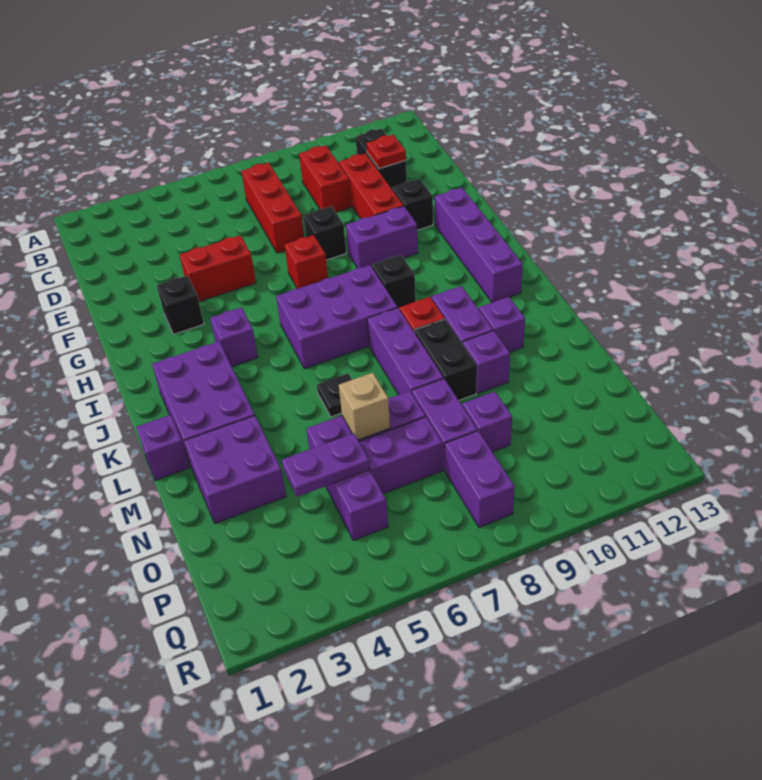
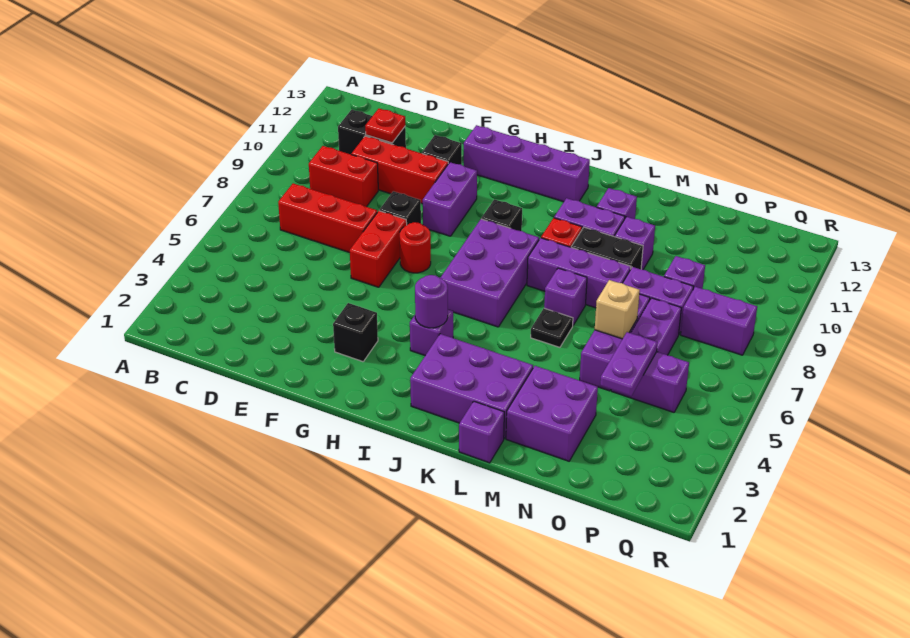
red brick F4:F5 level 1 -> red brick F6:F7 level 1
red brick G7 level 1 -> red round brick G7 level 1
none -> purple round brick I4 level 2
none -> purple brick L7 level 1

